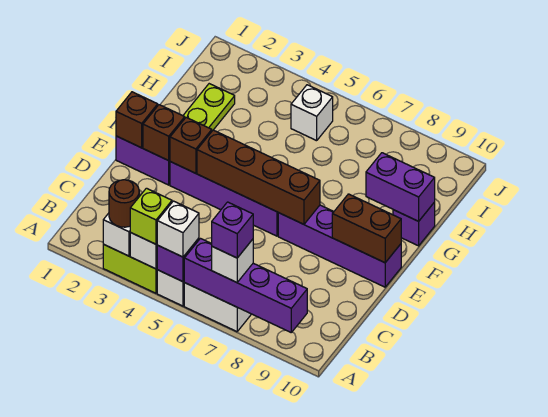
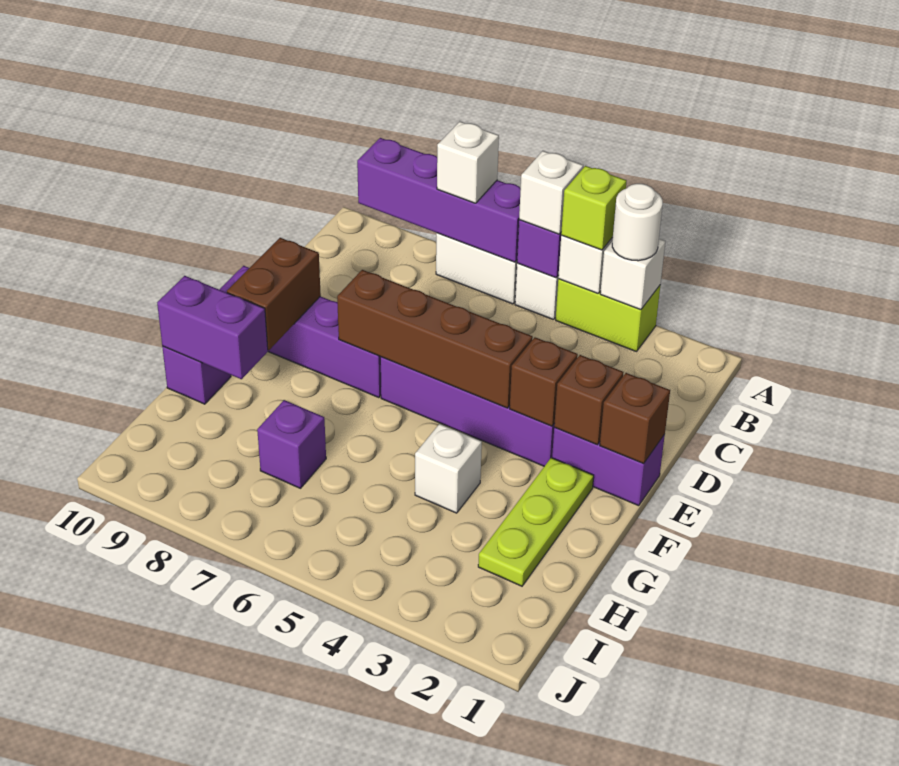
brown round brick A3 level 3 -> white round brick A3 level 3
purple brick A7 level 4 -> purple brick H7 level 1
brown brick E9:E10 level 2 -> brown brick E9:F9 level 2
white brick I5 level 1 -> white brick G4 level 1

